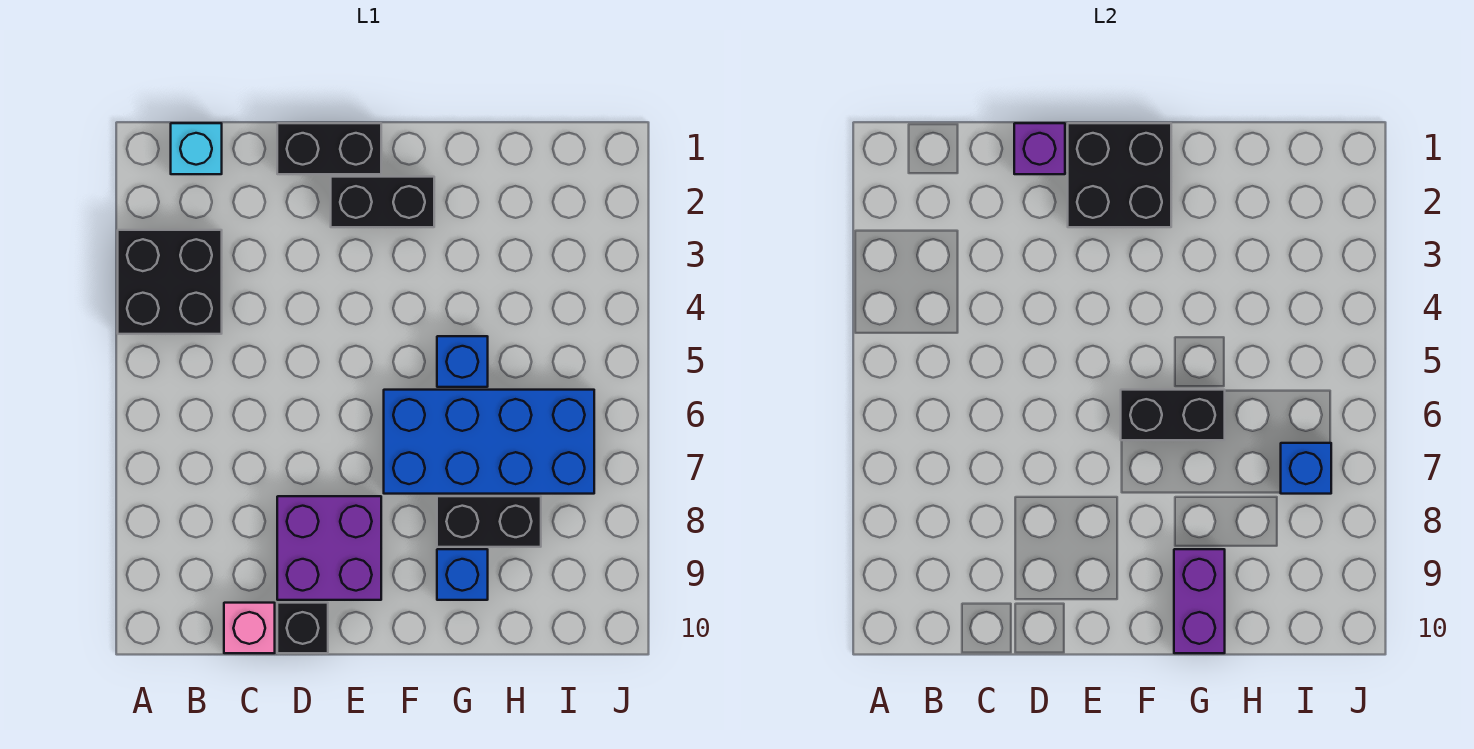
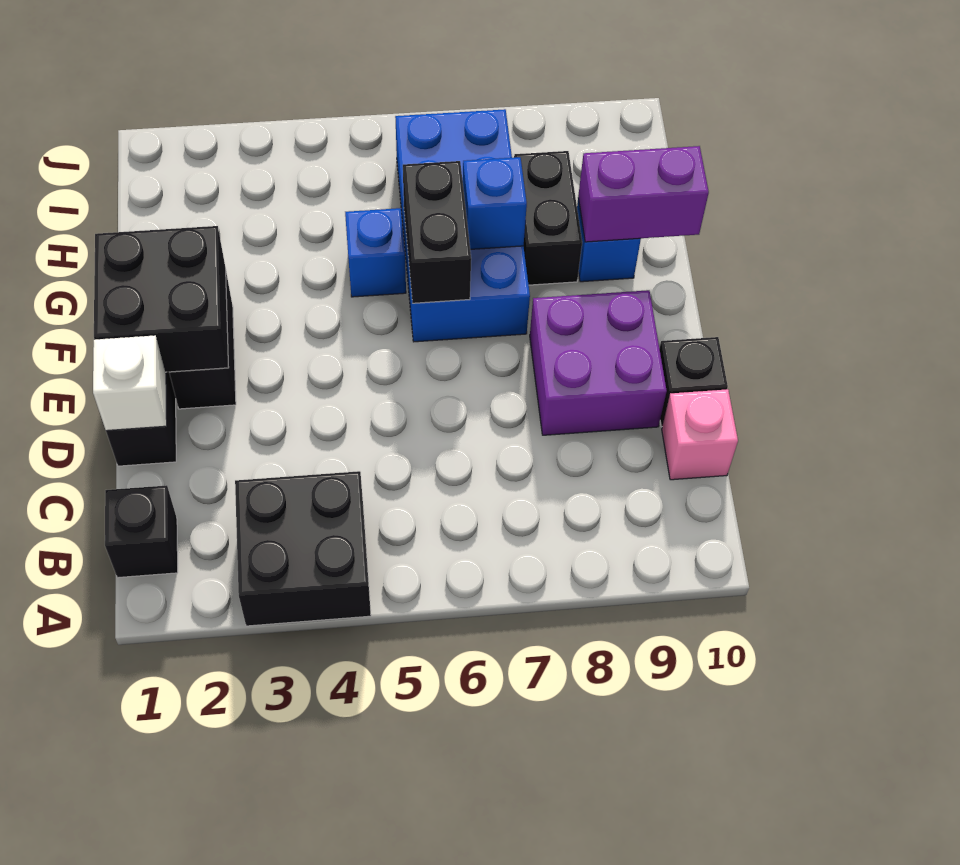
cyan brick B1 level 1 -> black brick B1 level 1
purple brick D1 level 2 -> white brick D1 level 2
blue brick I7 level 2 -> blue brick G7 level 2

